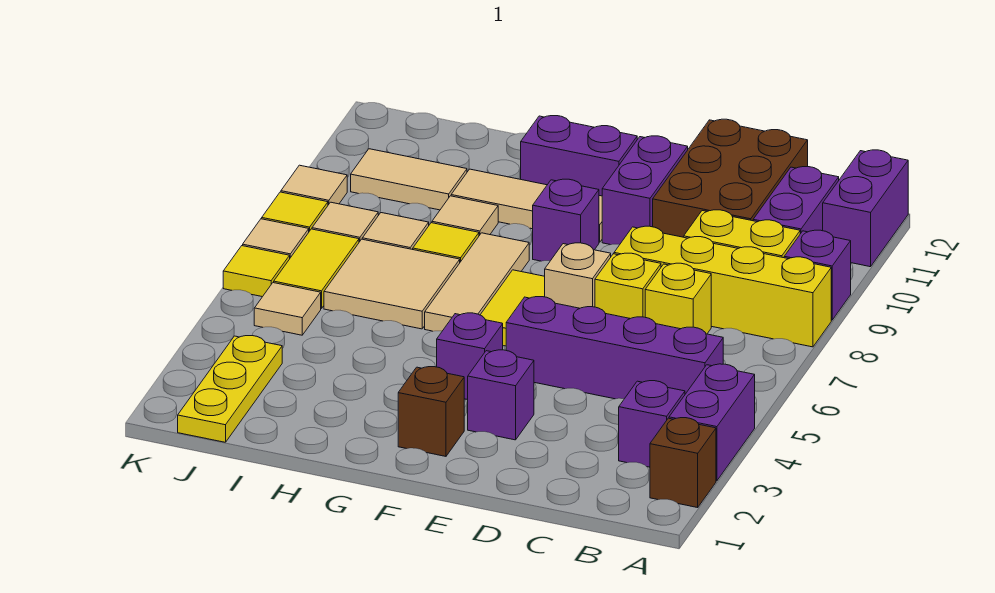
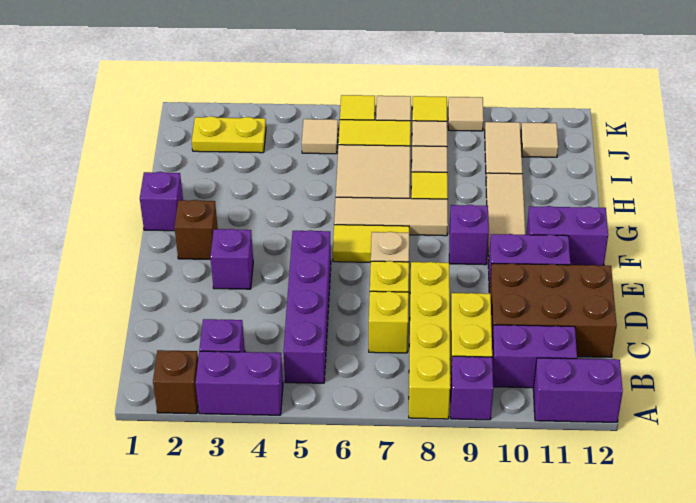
purple brick F4 level 1 -> purple brick G1 level 1
purple brick F11:G11 level 1 -> purple brick F11:F12 level 1
tan tile H9 level 1 -> tan tile J11 level 1
yellow plate J1:J3 level 1 -> yellow plate J2:J3 level 1

